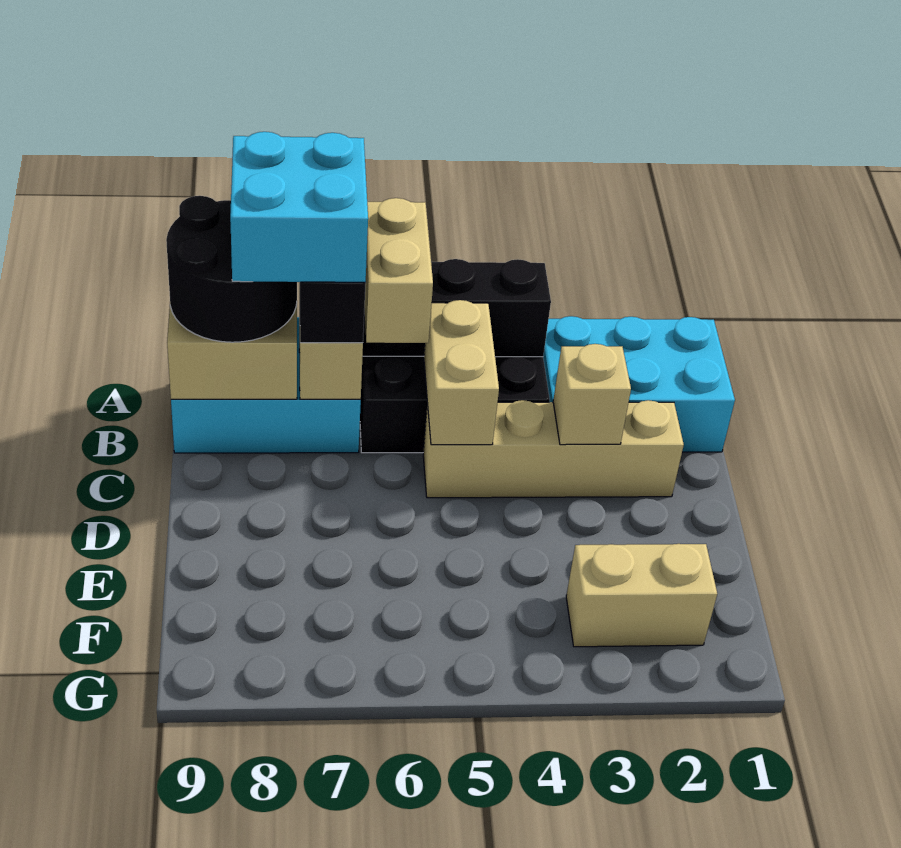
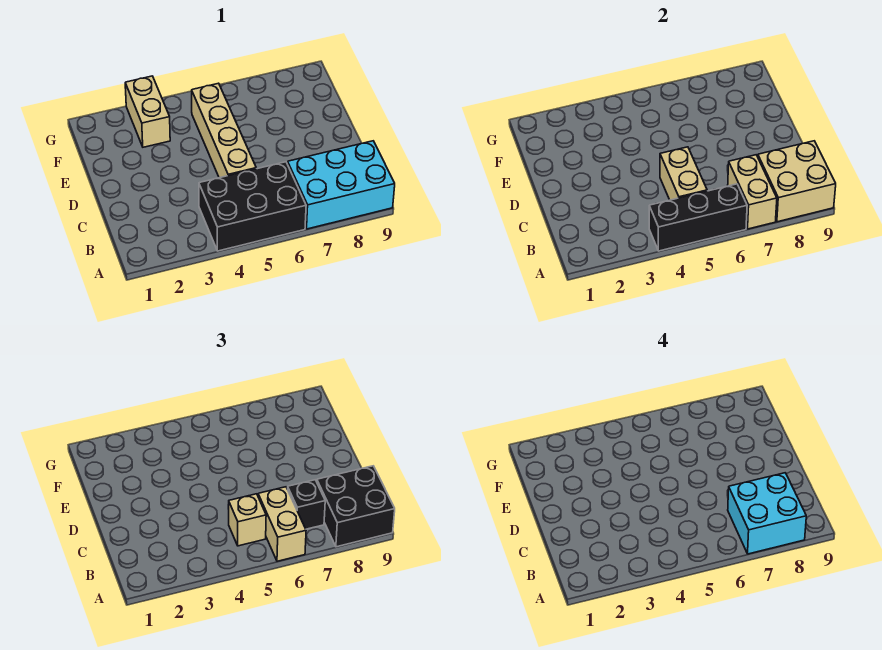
cyan brick A1:B3 level 1 -> none
black round brick A8:B9 level 3 -> black brick A8:B9 level 3
tan brick C2:C5 level 1 -> tan brick C5:F5 level 1
tan brick C3 level 2 -> tan brick B5 level 3
tan brick F2:F3 level 1 -> tan brick F3:G3 level 1

